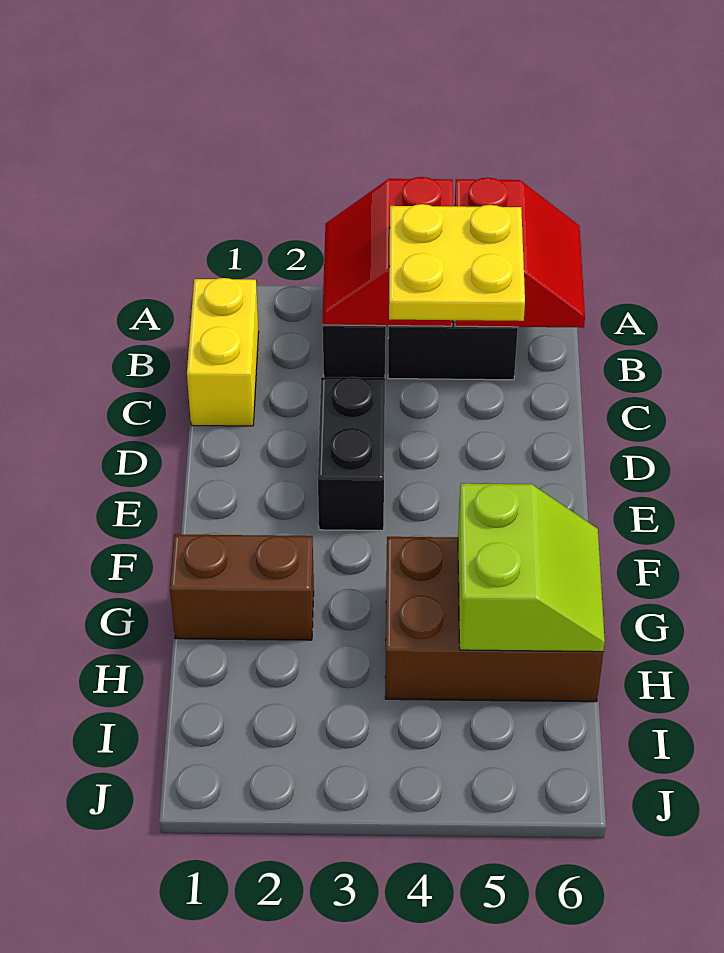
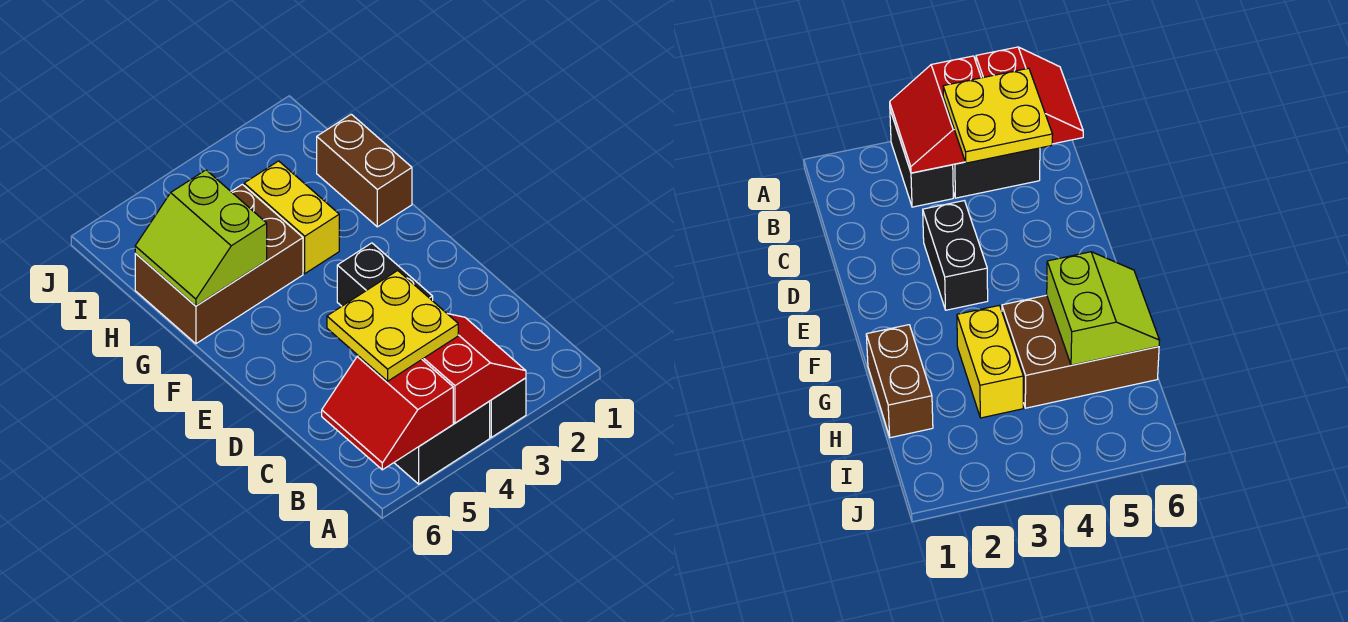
yellow brick B1:C1 level 1 -> yellow brick G3:H3 level 1
brown brick G1:G2 level 1 -> brown brick G1:H1 level 1

